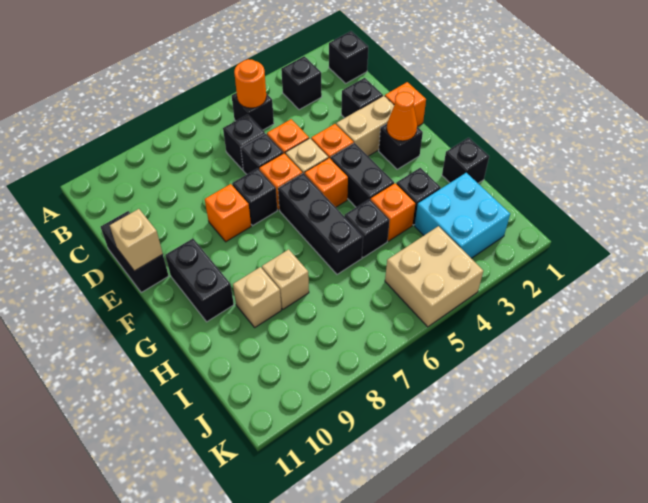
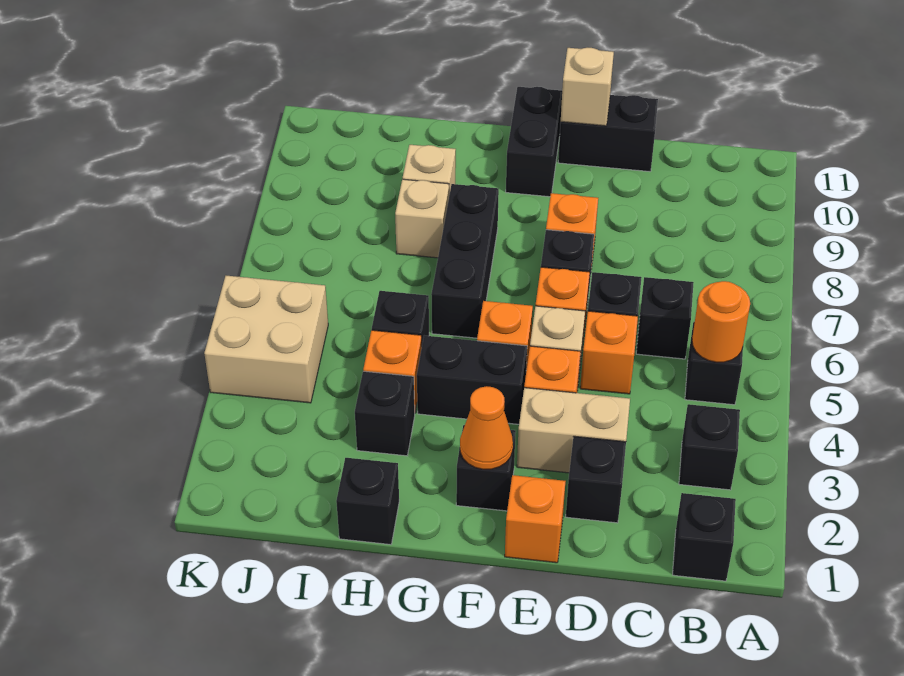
tan brick E2:E3 level 1 -> tan brick D3:E3 level 1
black brick F6:H6 level 1 -> black brick G6:G8 level 1
black brick F10:G10 level 1 -> black brick F10:F11 level 1
cyan brick I2:J3 level 1 -> none

